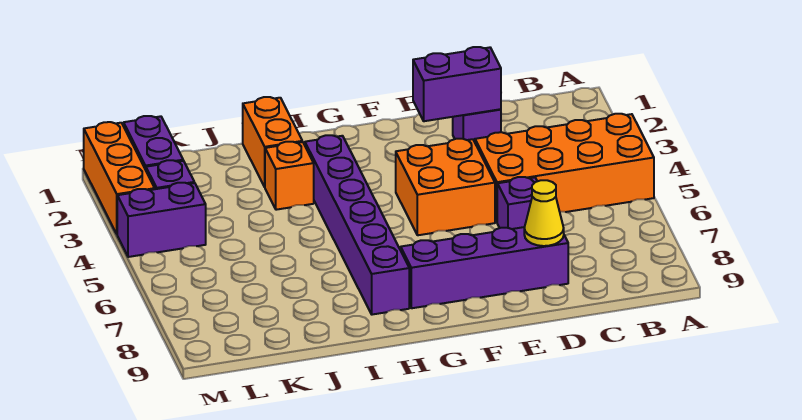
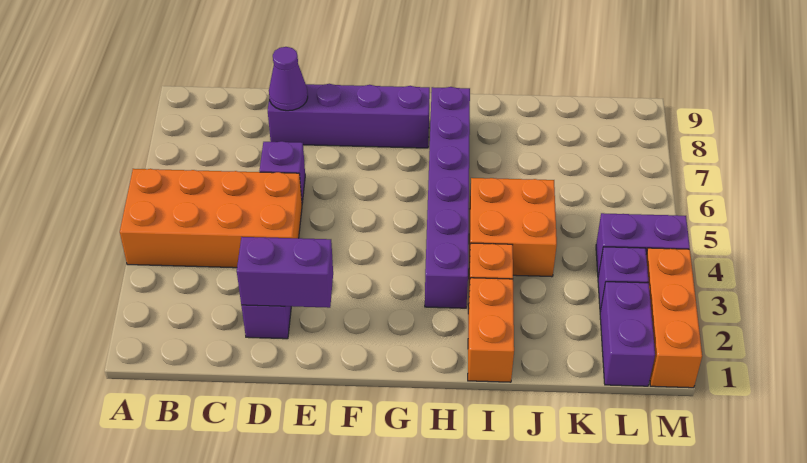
yellow cone D8 level 2 -> purple cone D8 level 2
orange brick E4:F5 level 1 -> orange brick I4:J5 level 1

